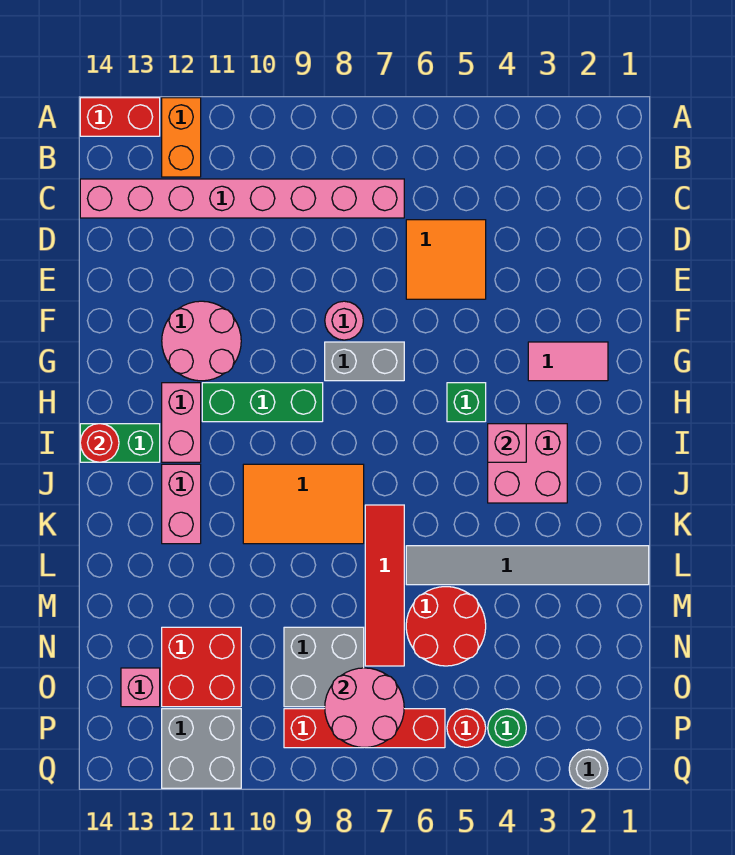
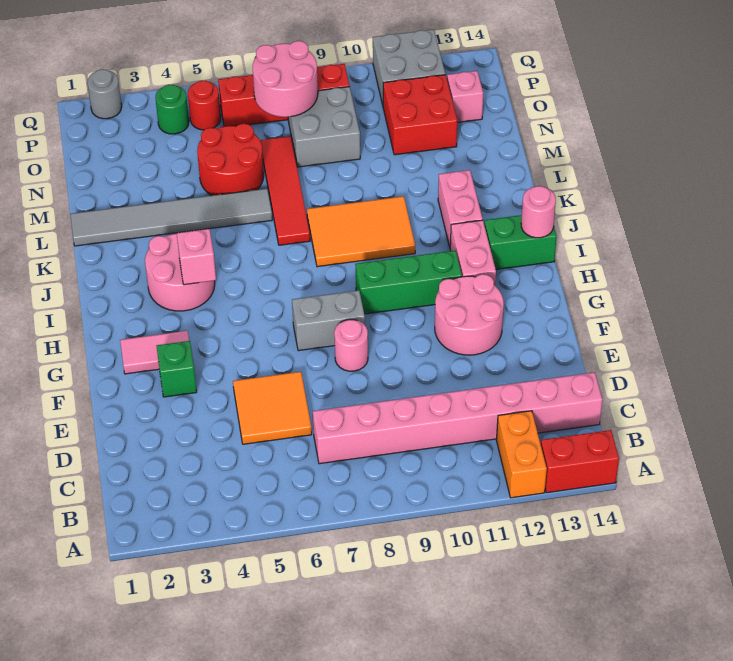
green brick H5 level 1 -> green brick F3 level 1
pink brick I3:J4 level 1 -> pink round brick I3:J4 level 1
red round brick I14 level 2 -> pink round brick I14 level 2

